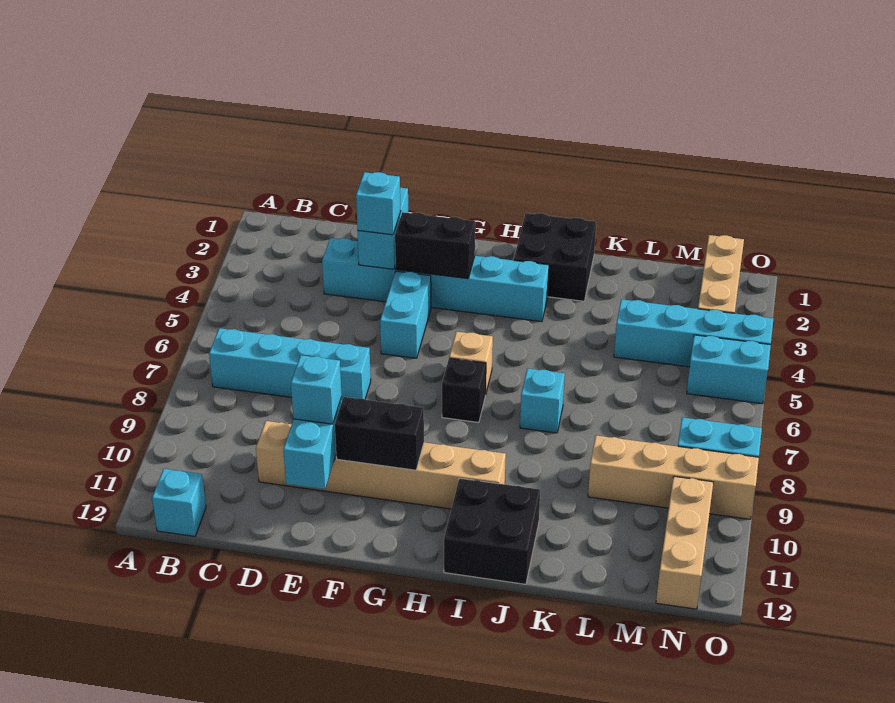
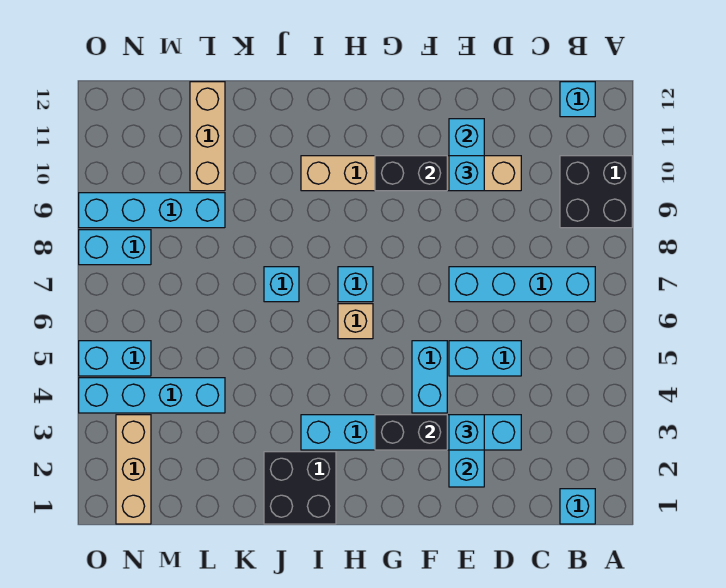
none -> cyan brick B1 level 1
none -> cyan brick D5:E5 level 1
black brick H7 level 1 -> cyan brick H7 level 1
black brick I11:J12 level 1 -> black brick A9:B10 level 1
tan brick L9:O9 level 1 -> cyan brick L9:O9 level 1
tan brick N10:N12 level 1 -> tan brick L10:L12 level 1

